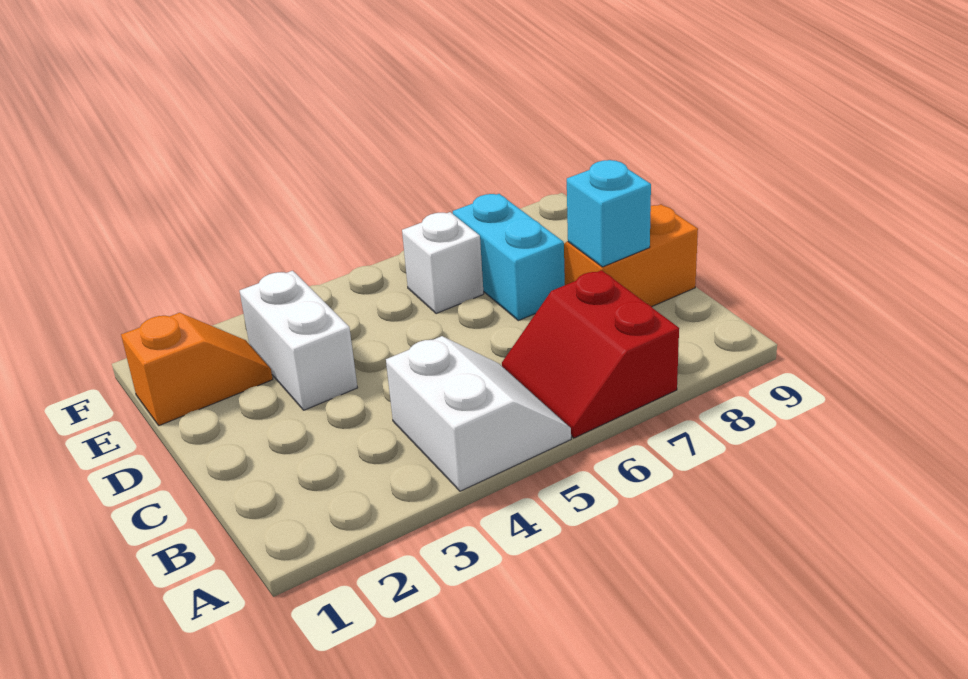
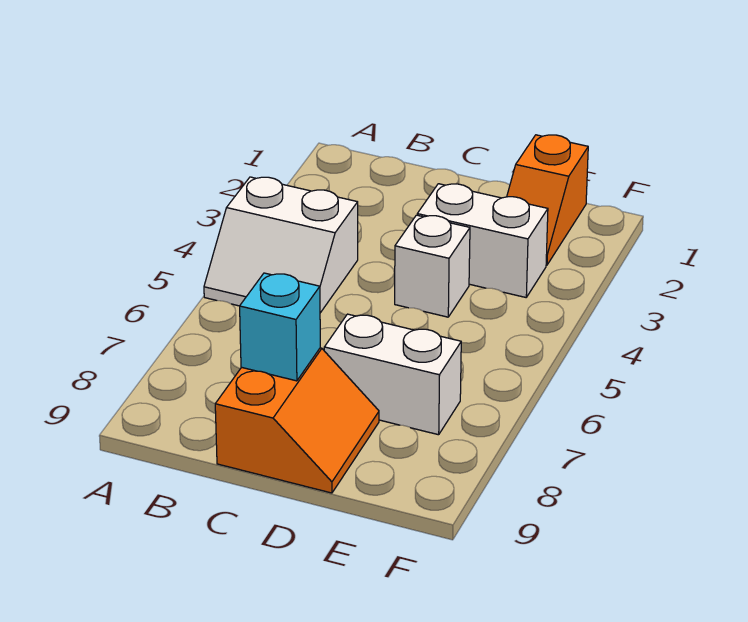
red slope A6:B7 level 1 top 7 -> none
cyan brick D7:E7 level 1 -> white brick D7:E7 level 1
white brick E6 level 1 -> white brick D4 level 1

